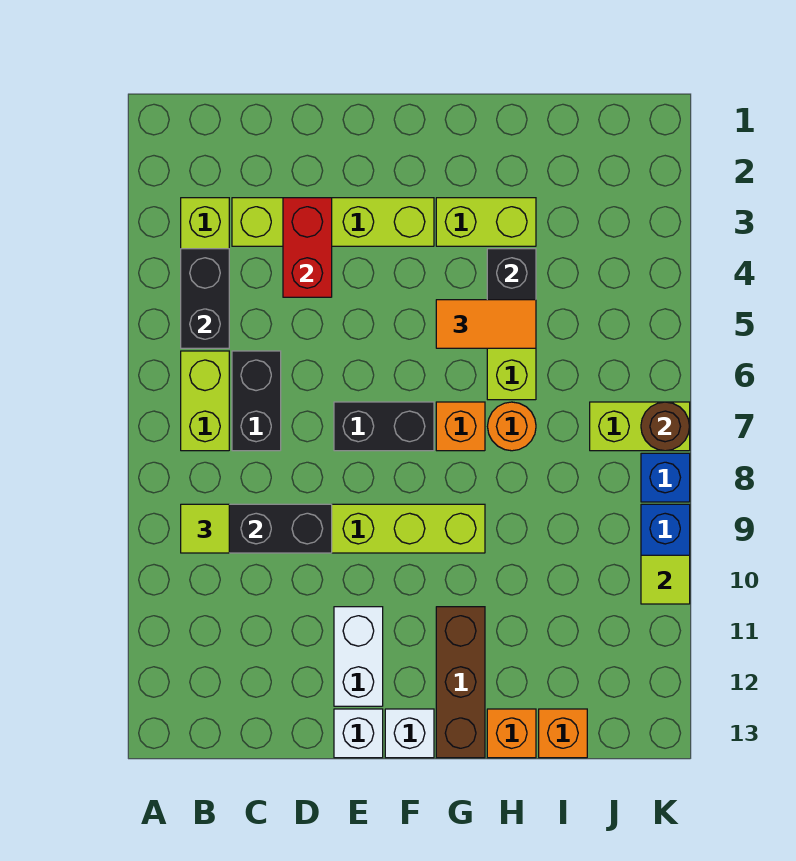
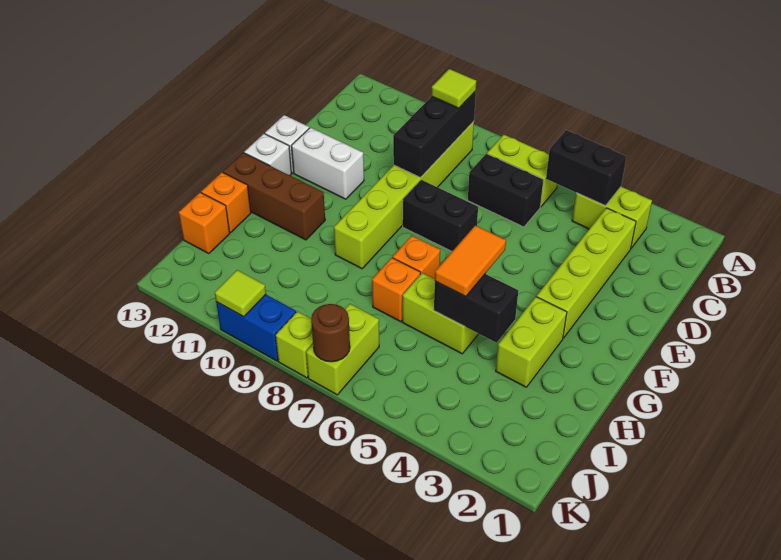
red brick D3:D4 level 2 -> none
black brick E7:F7 level 1 -> black brick E7:E8 level 1
orange round brick H7 level 1 -> orange brick H7 level 1
blue brick K8 level 1 -> lime brick K8 level 1

